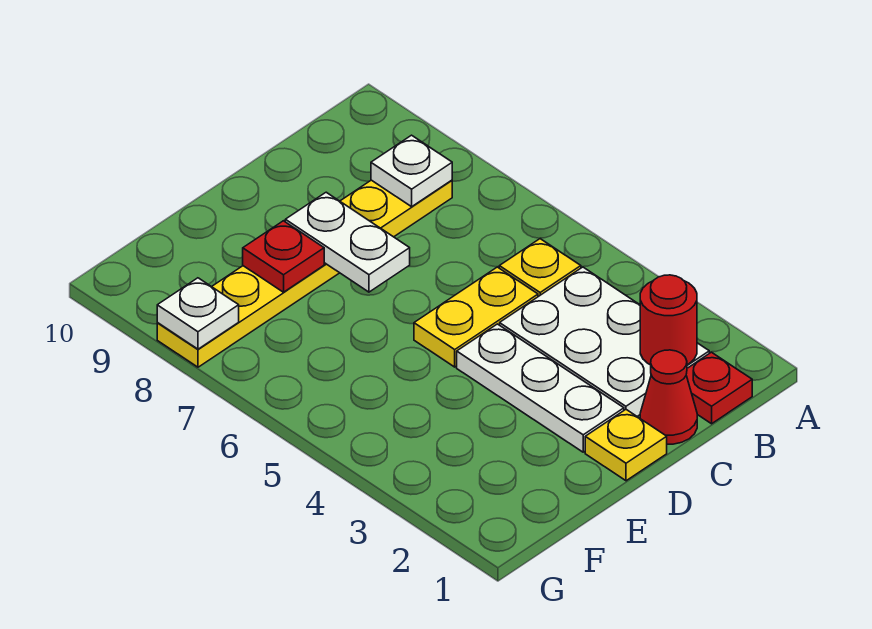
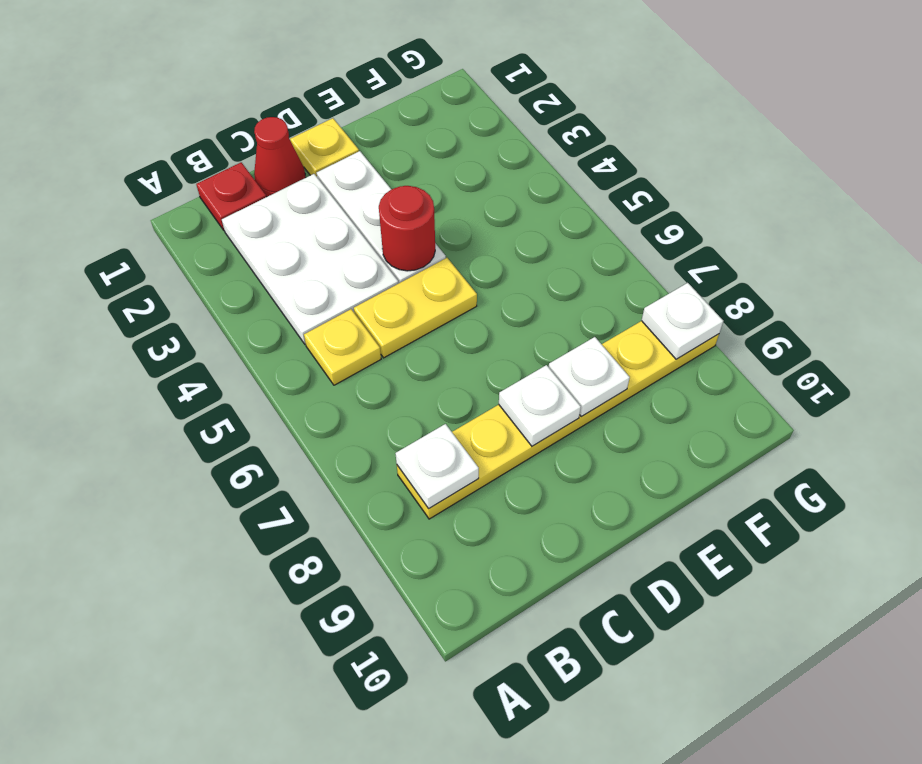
red round brick B2 level 2 -> red round brick D4 level 2
white plate D7:D8 level 2 -> white plate D8 level 2
red plate E8 level 2 -> white plate E8 level 2

